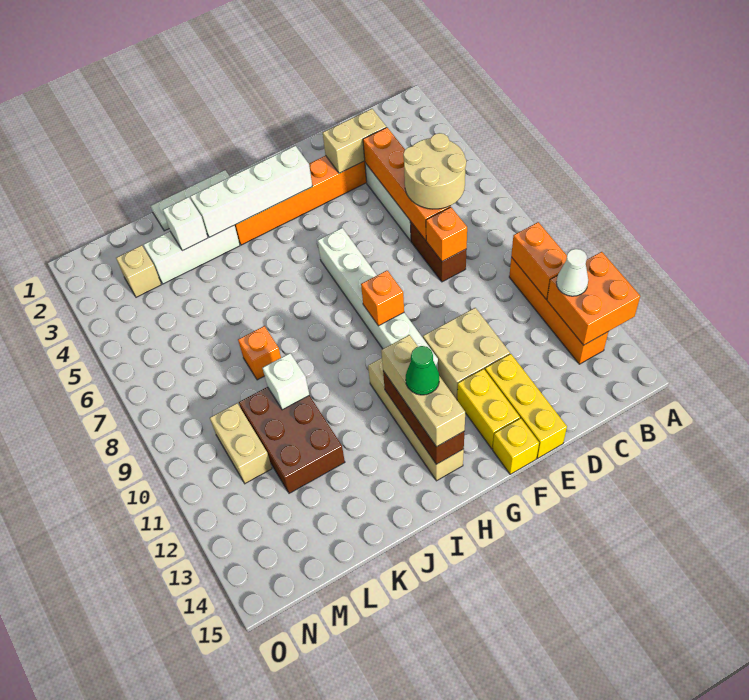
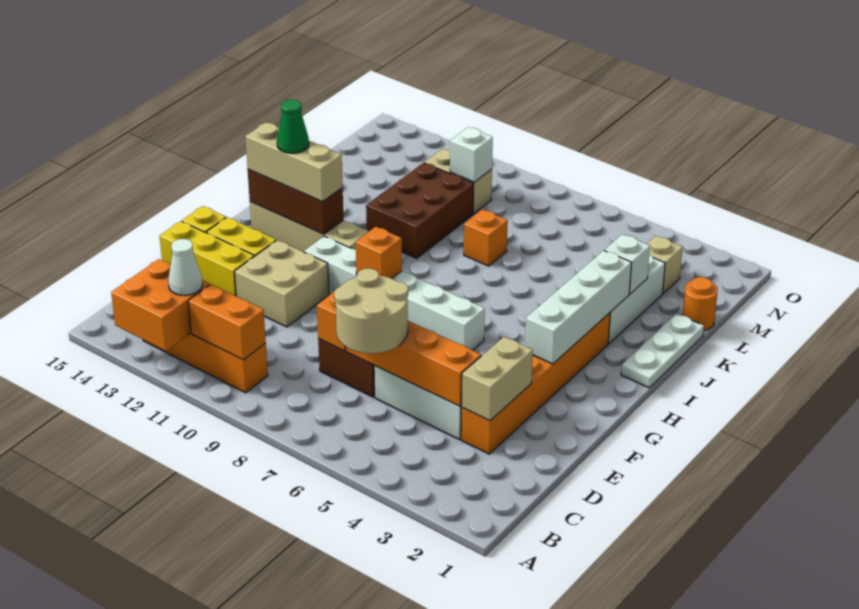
brown brick K10:L12 level 1 -> brown brick J10:L11 level 1
white brick K10 level 2 -> white brick M10 level 2
none -> orange round brick L1 level 1

